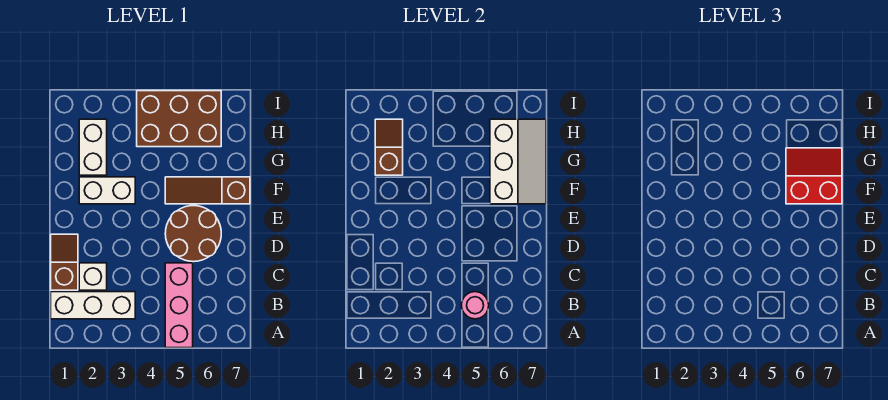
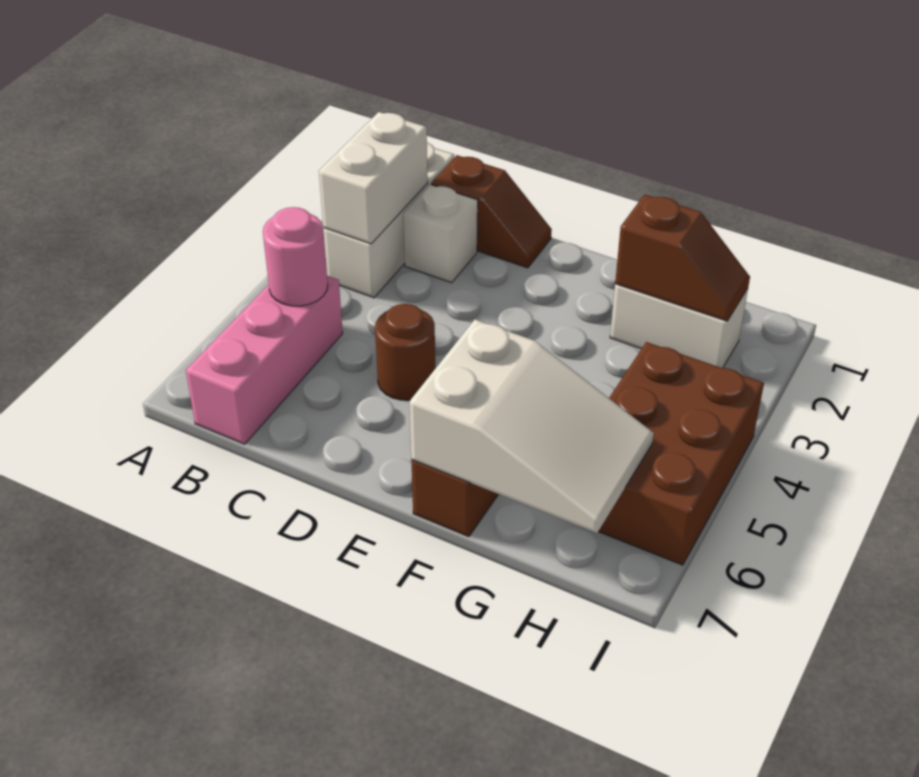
pink brick A5:C5 level 1 -> pink brick B5:B7 level 1
brown round brick D5:E6 level 1 -> brown round brick D5 level 1
white brick F2:F3 level 1 -> white brick B2:B3 level 2
white slope F6:H7 level 2 top 6 -> white slope F6:H7 level 2 top F
red slope F6:G7 level 3 top F -> none

